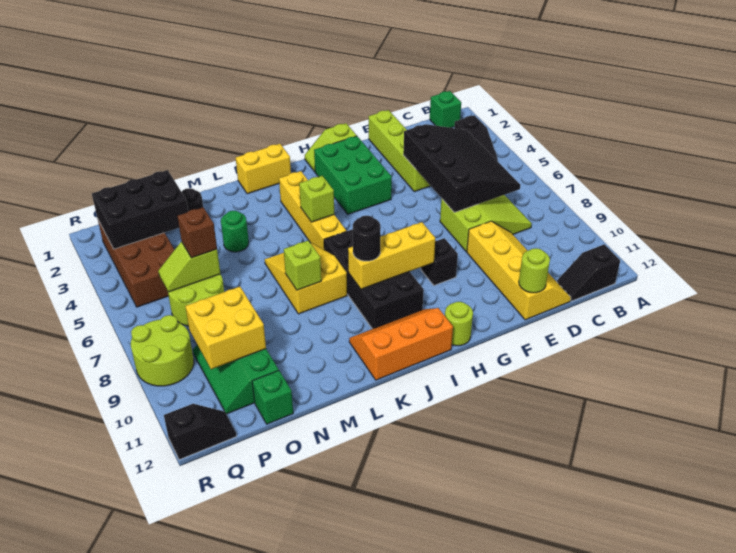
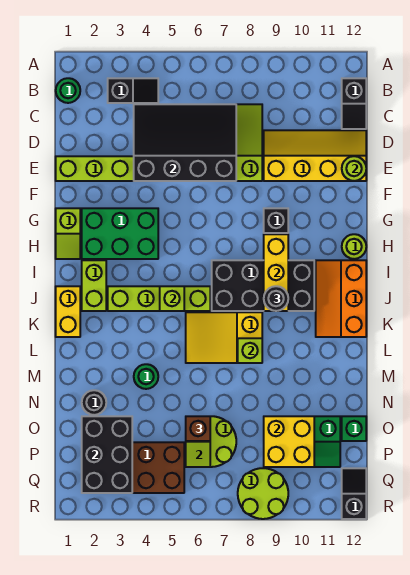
green brick B1 level 1 -> green round brick B1 level 1
none -> lime brick I2:J2 level 1
yellow brick J3:J6 level 1 -> lime brick J3:J6 level 1

